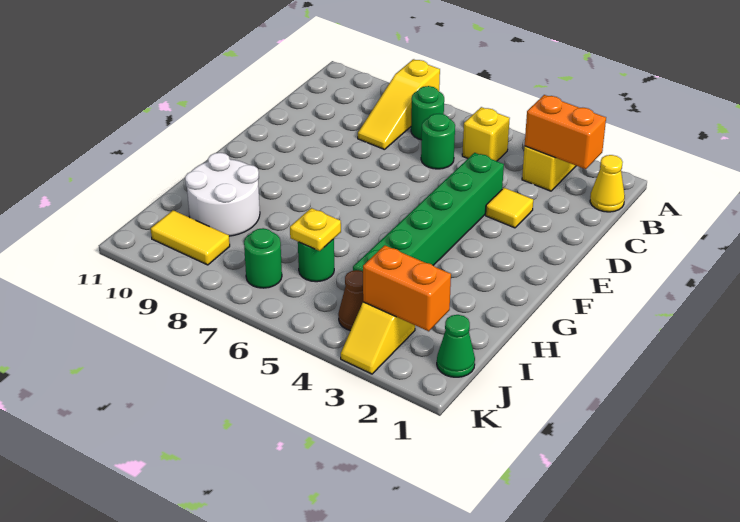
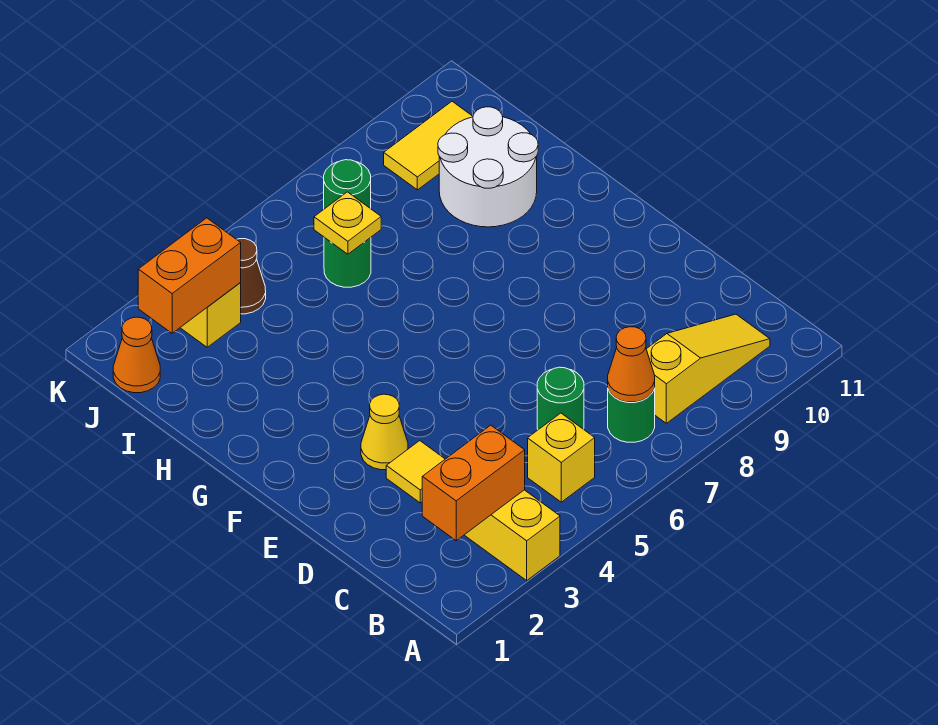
yellow slope A8:C8 level 1 top A -> yellow slope B8:B10 level 1 top 8
yellow cone B1 level 1 -> yellow cone E3 level 1
none -> orange cone B7 level 2
green brick D4:I4 level 1 -> none
green cone J1 level 1 -> orange cone J1 level 1

